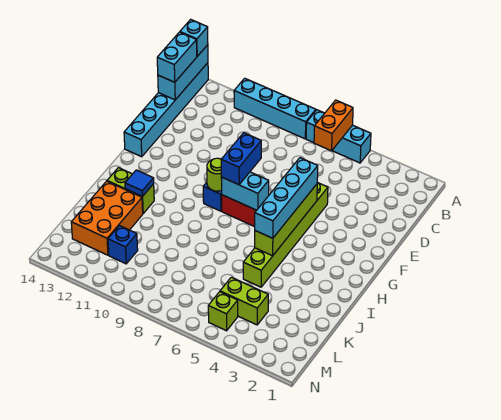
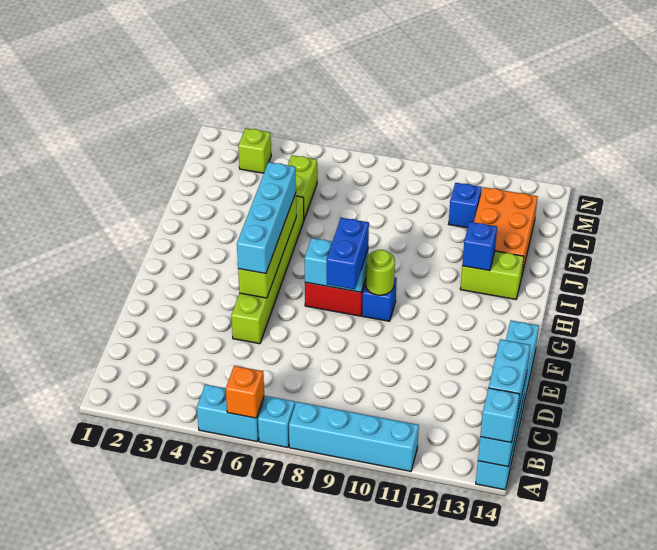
orange brick A6:B6 level 2 -> orange brick A6 level 2
blue tile I12 level 2 -> blue brick I12 level 2
lime brick L4:L5 level 1 -> lime brick K5:L5 level 1
lime brick M5 level 1 -> lime brick M3 level 1

